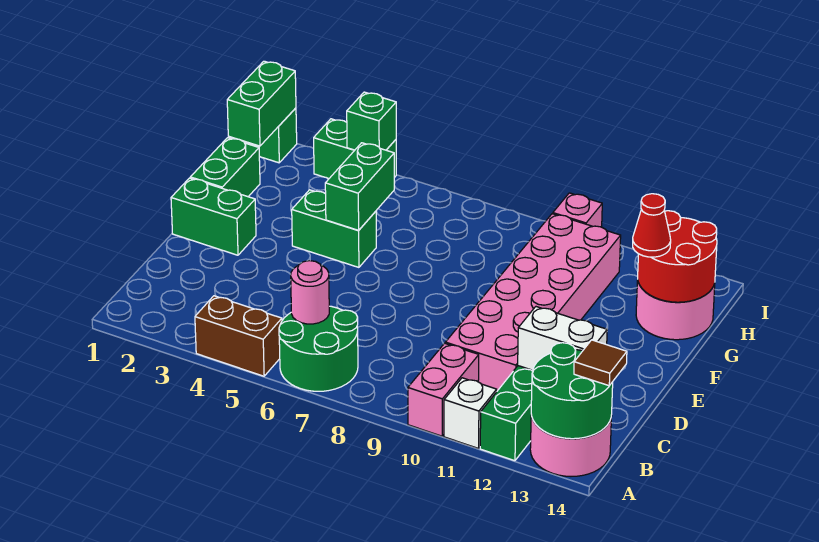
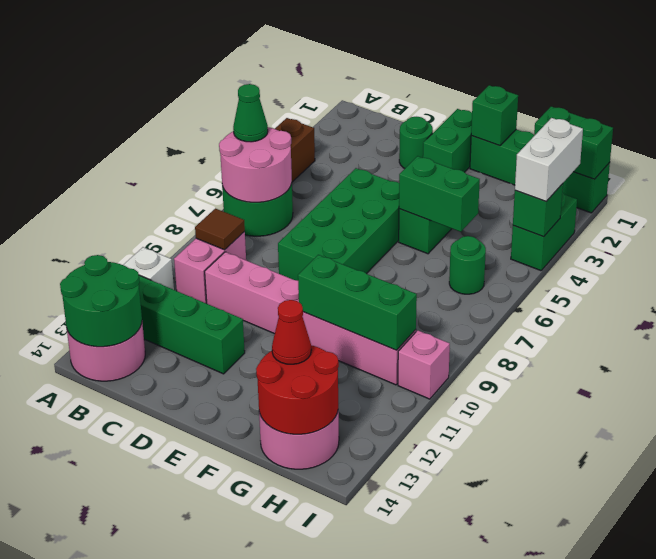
none -> green cone A6 level 3
pink brick A10:B10 level 1 -> pink brick B9:B10 level 1
pink round brick B6 level 2 -> pink round brick A6:B7 level 2
brown tile B14 level 3 -> brown tile B9 level 2
pink brick C10:H11 level 1 -> pink brick C10:H10 level 1
white brick C12:C13 level 2 -> white brick I3:I4 level 3
none -> green round brick D2 level 1
none -> green brick D5:E8 level 1
none -> green brick F1 level 2
none -> green brick F10:H10 level 2
none -> green round brick H6 level 1

